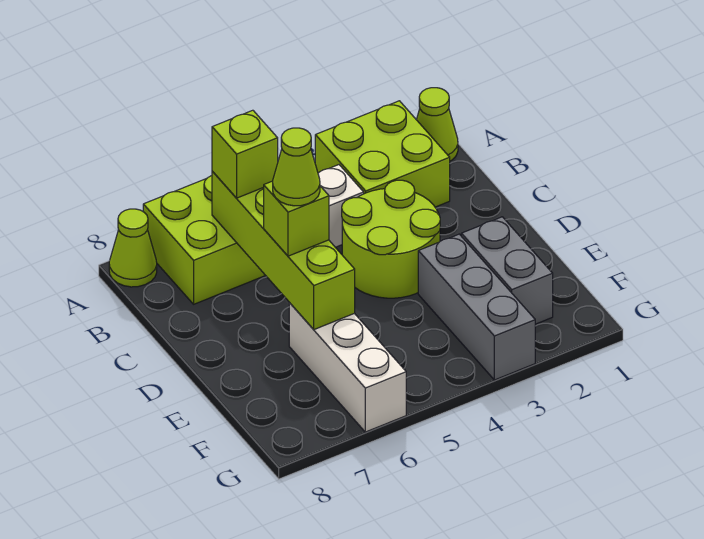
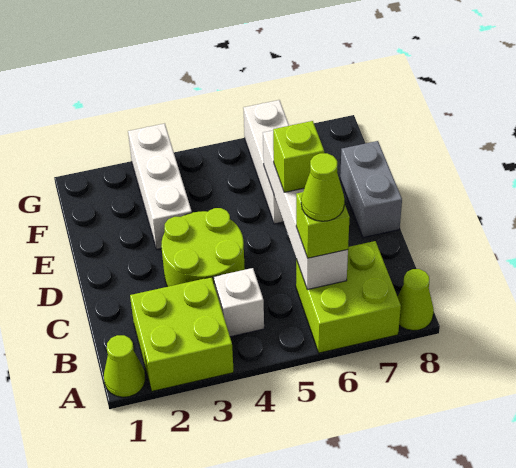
lime brick B6:E6 level 2 -> white brick B6:E6 level 2
lime cone D6 level 4 -> lime cone B6 level 4
grey brick E2:F2 level 1 -> grey brick D8:E8 level 1
grey brick E3:G3 level 1 -> white brick E3:G3 level 1

